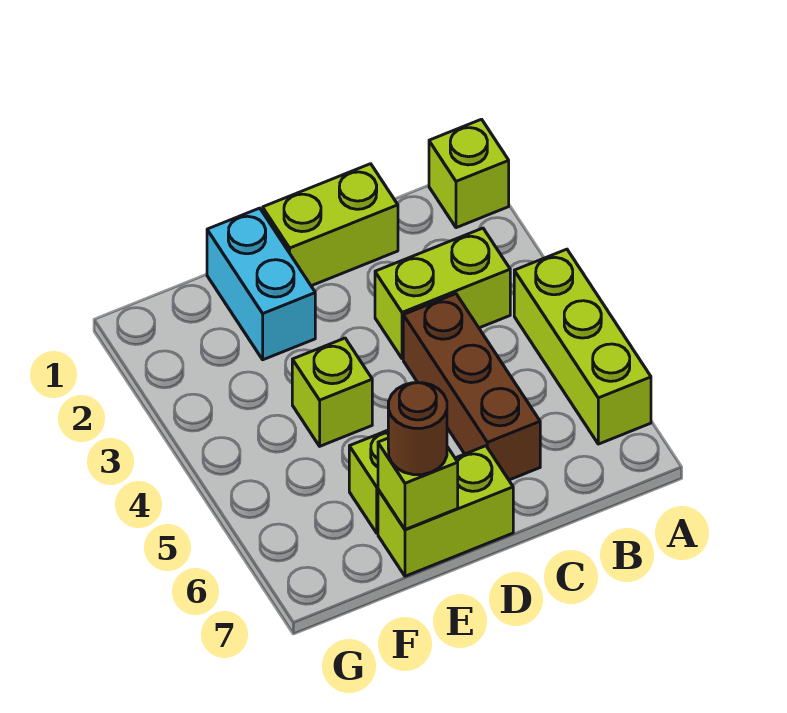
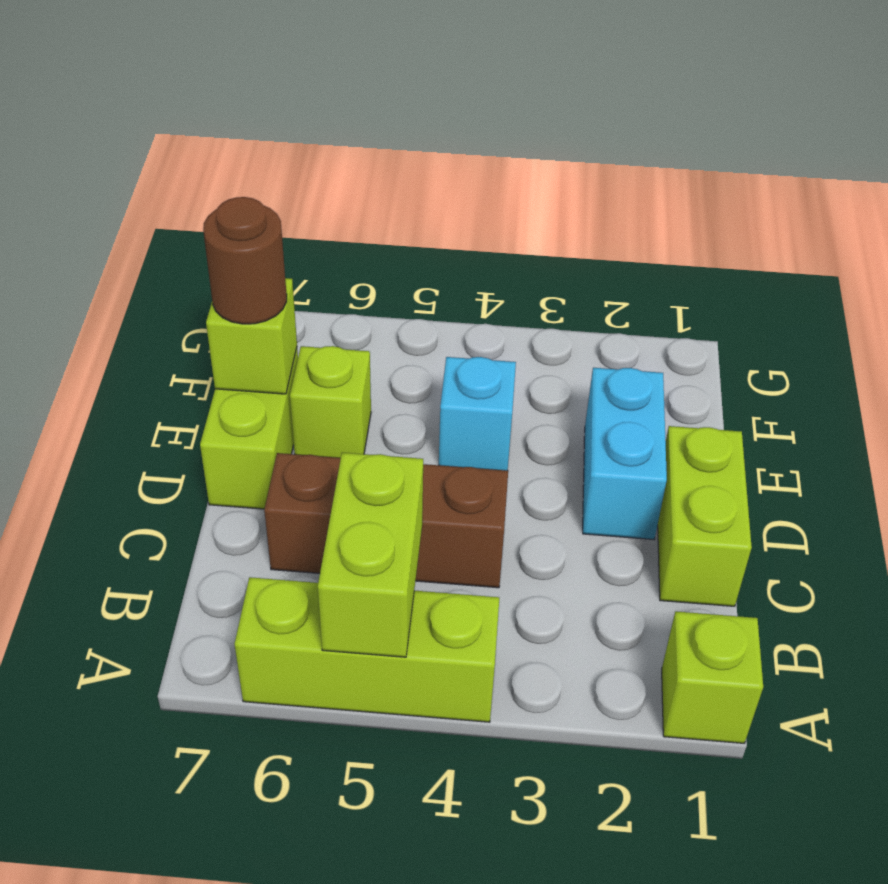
lime brick B3:C3 level 1 -> lime brick A5:B5 level 2
cyan brick E1:E2 level 1 -> cyan brick D2:E2 level 1
lime brick E4 level 1 -> cyan brick E4 level 1

